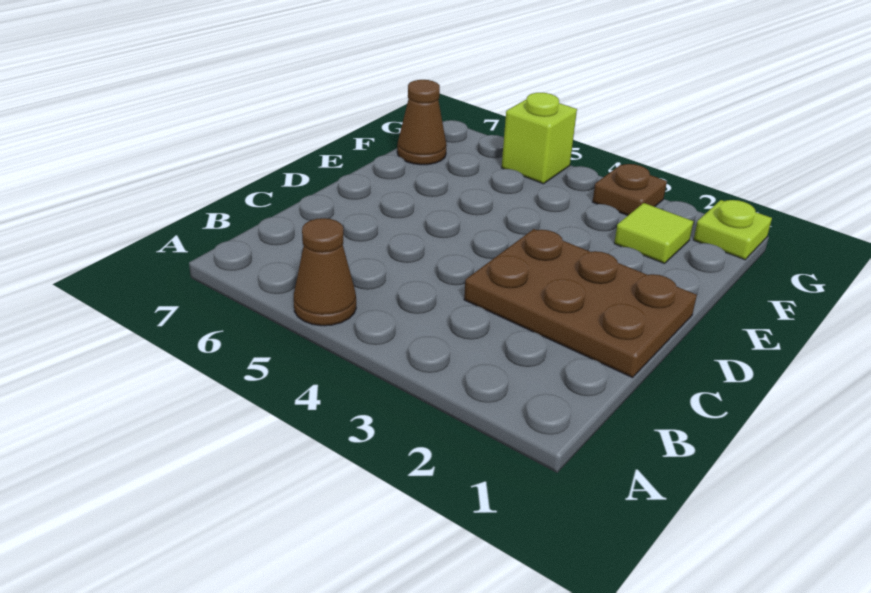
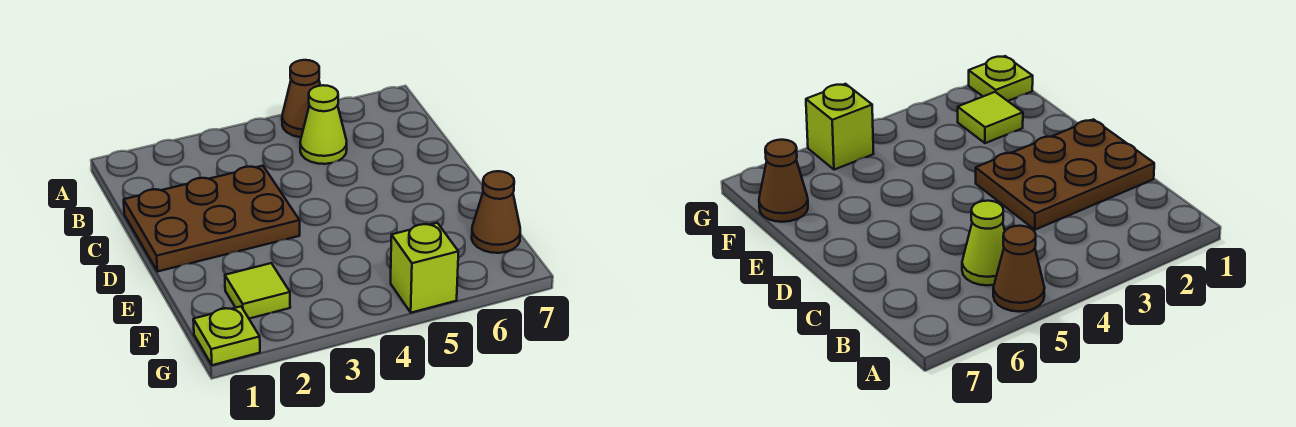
none -> lime cone B5 level 1
brown plate G3 level 1 -> none

